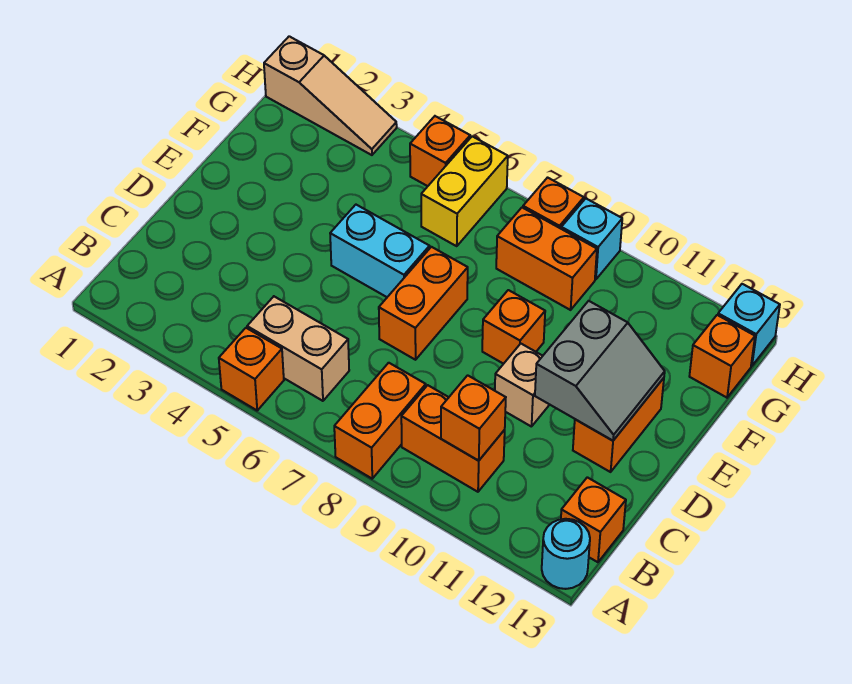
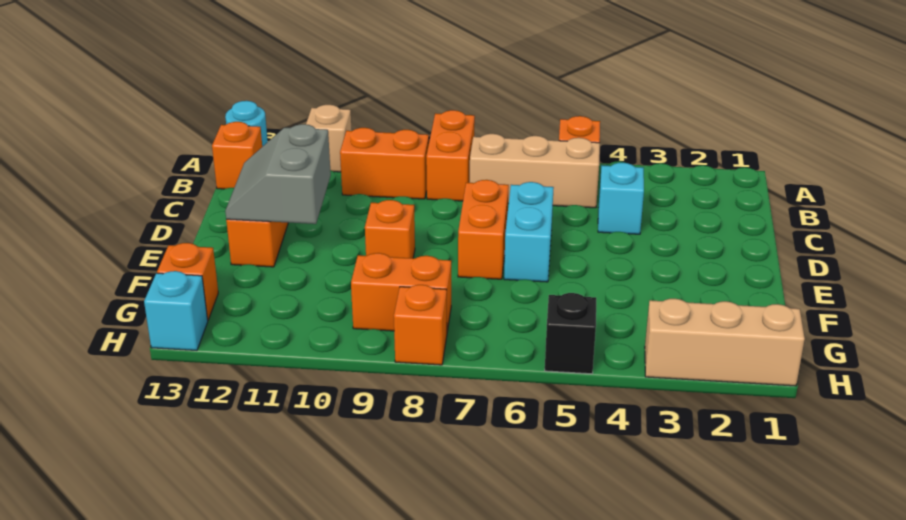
tan brick B5:B6 level 1 -> tan brick B5:B7 level 1
orange brick B10 level 2 -> none
tan brick D10 level 1 -> tan brick A11 level 1
cyan brick E5:E6 level 1 -> cyan brick D6:E6 level 1
yellow brick G6:H6 level 1 -> none
tan slope H1:H3 level 1 top 1 -> tan brick H1:H3 level 1
orange brick H5 level 1 -> black brick H5 level 1
cyan brick H9 level 1 -> cyan brick C4 level 1

